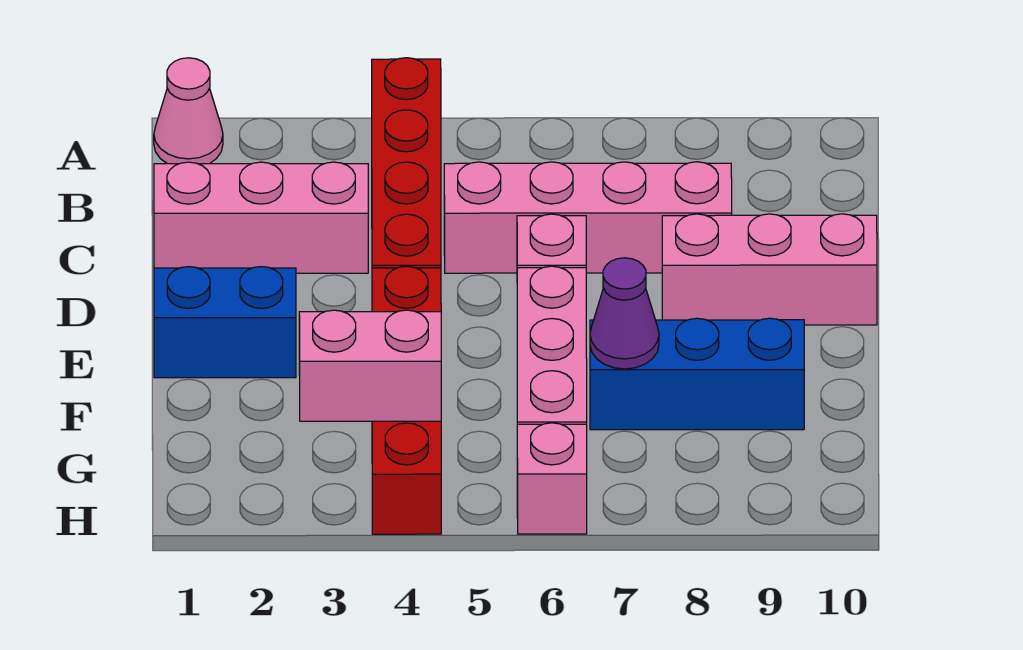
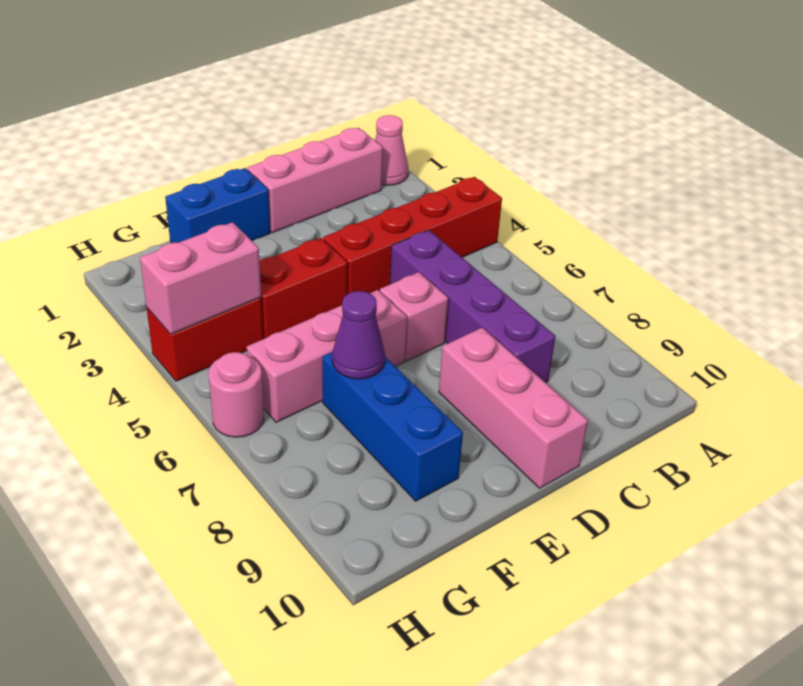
pink brick C1:C3 level 1 -> pink brick B1:D1 level 1
pink brick C5:C8 level 1 -> purple brick C5:C8 level 1
blue brick E1:E2 level 1 -> blue brick E1:F1 level 1
pink brick G3:G4 level 2 -> pink brick G4:H4 level 2
pink brick H6 level 1 -> pink round brick H6 level 1

